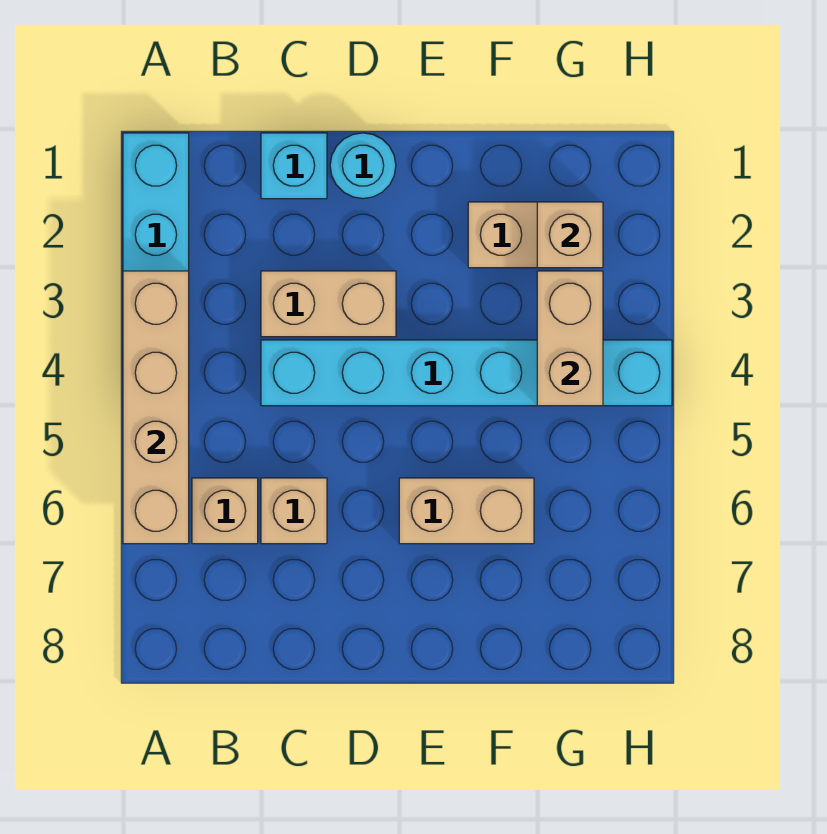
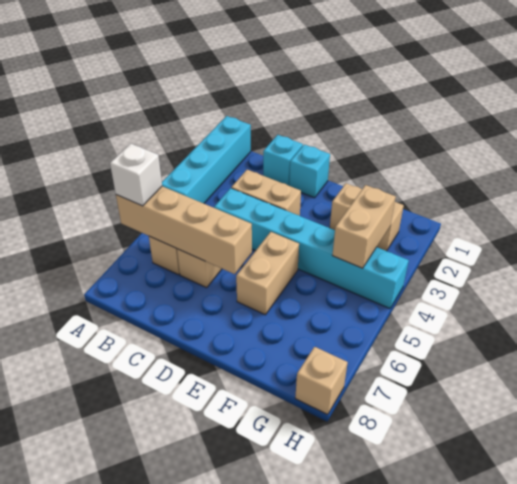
tan brick A3:A6 level 2 -> tan brick A6:D6 level 2
none -> white brick A6 level 3
cyan round brick D1 level 1 -> cyan brick D1 level 1
tan brick E6:F6 level 1 -> tan brick E5:E6 level 1
tan brick G2 level 2 -> tan brick H8 level 1

